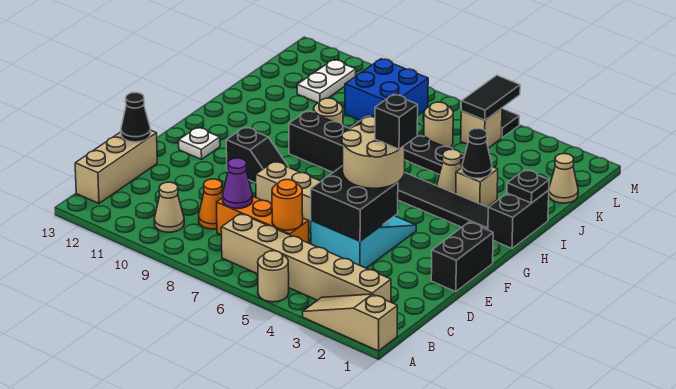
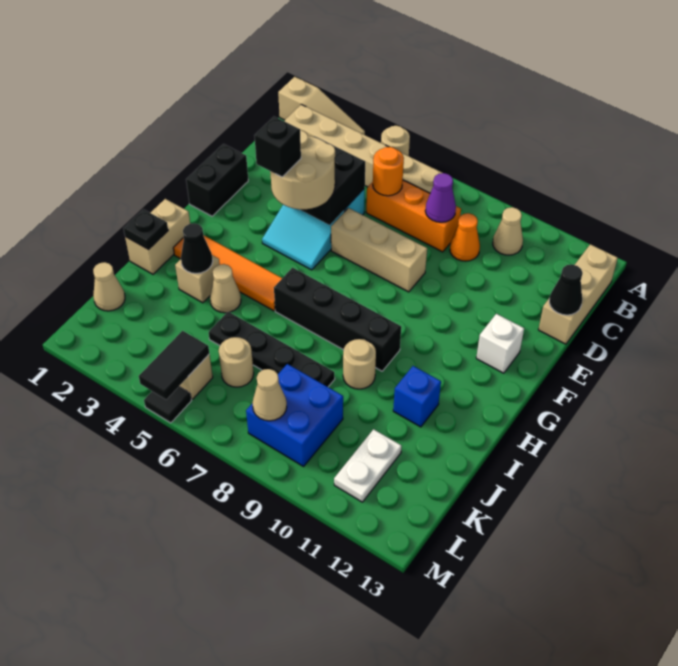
black slope F9:F10 level 1 top 10 -> none
white plate F12 level 1 -> white brick F12 level 1
black brick H1:I1 level 1 -> tan brick H1:I1 level 1
black tile H2:H5 level 1 -> orange tile H2:H5 level 1
none -> blue brick I11 level 1
none -> tan cone L8 level 2

